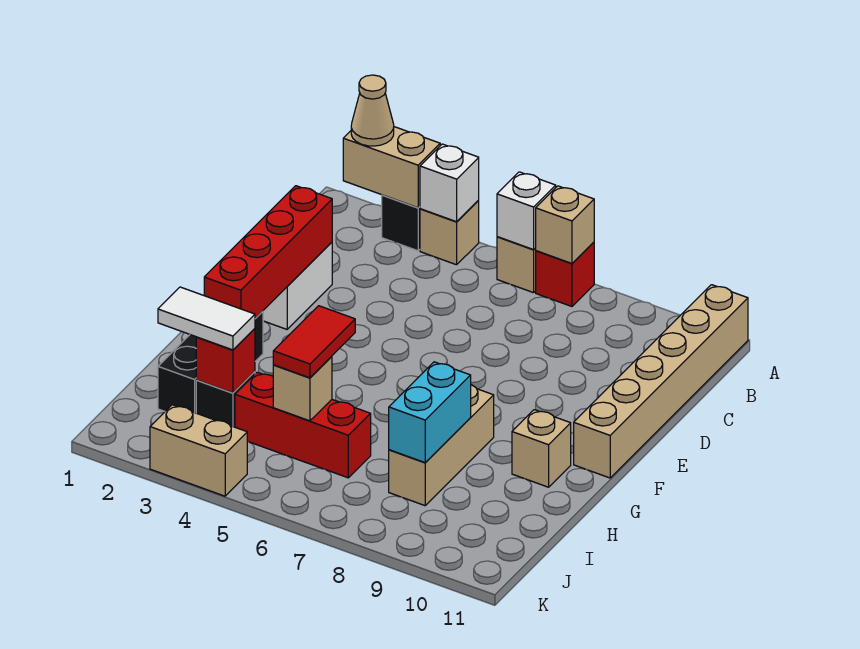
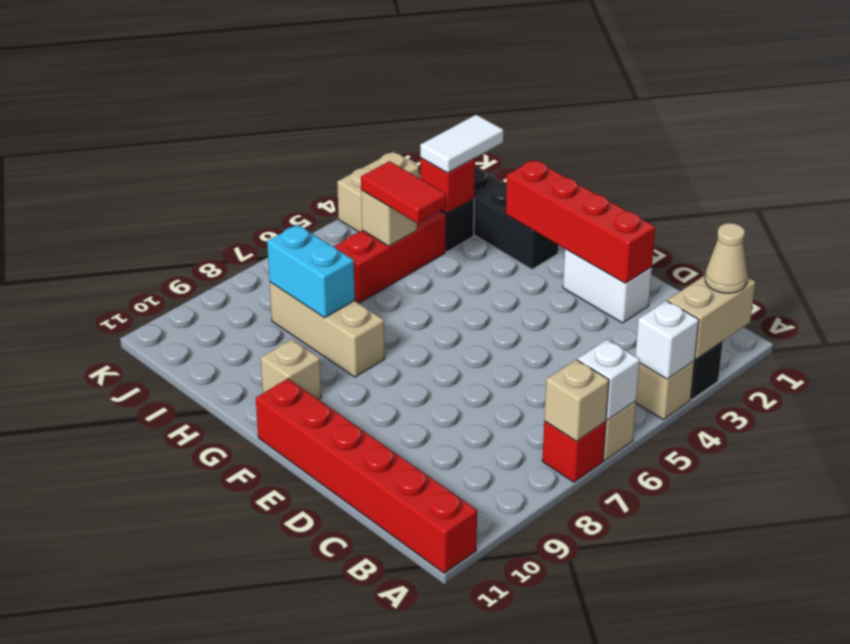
tan brick A11:F11 level 1 -> red brick A11:F11 level 1

